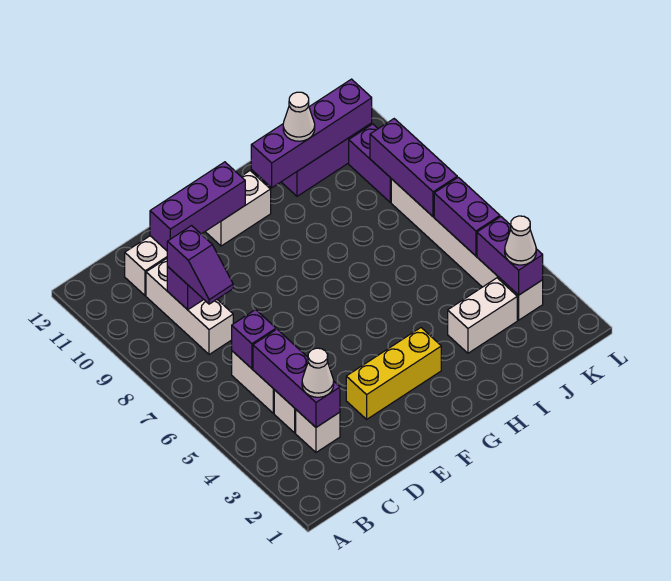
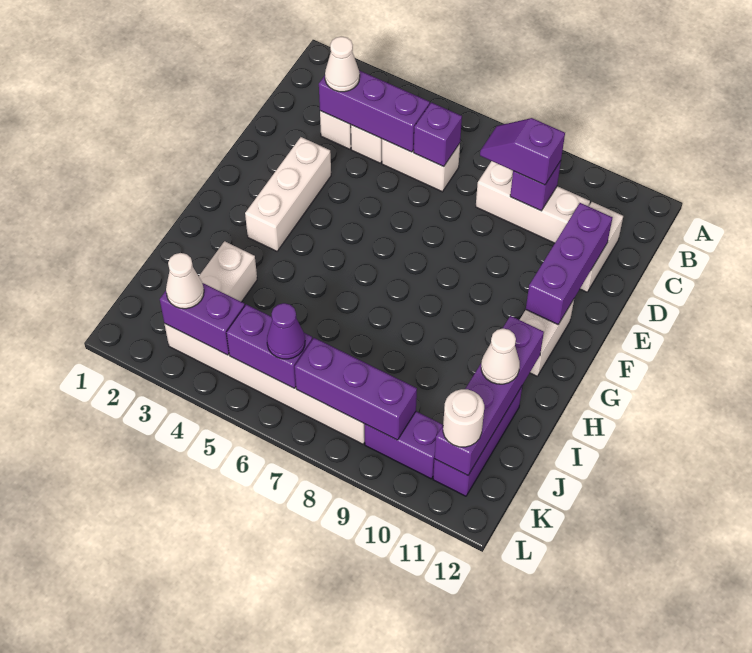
yellow brick E3:G3 level 1 -> white brick E3:G3 level 1
none -> purple cone K6 level 3
none -> white round brick K11 level 3

